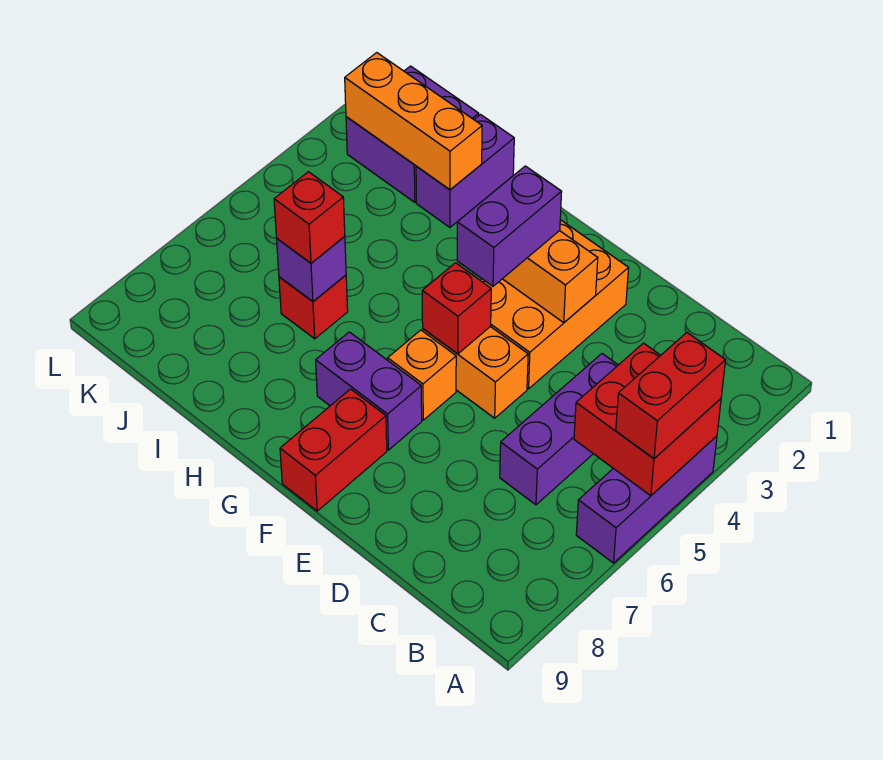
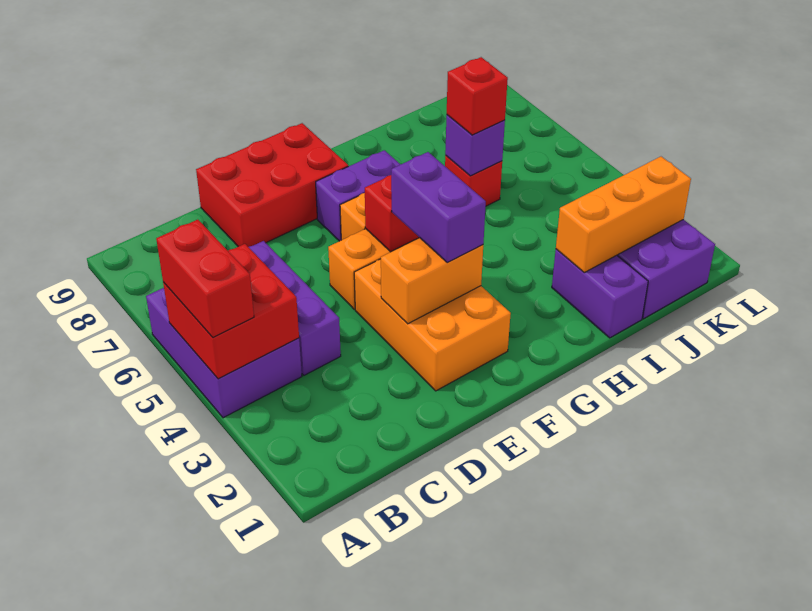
purple brick A4:A6 level 1 -> purple brick A4:B6 level 1
red brick F8:F9 level 1 -> red brick D8:F9 level 1

